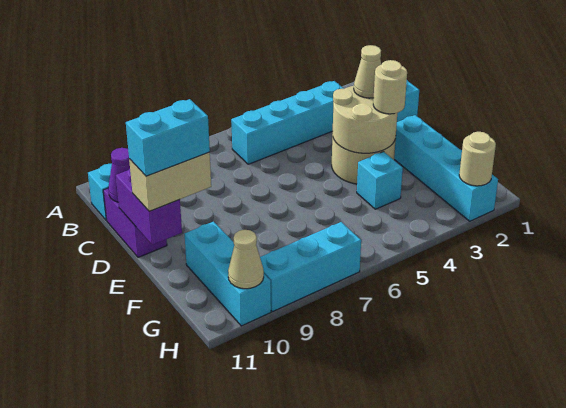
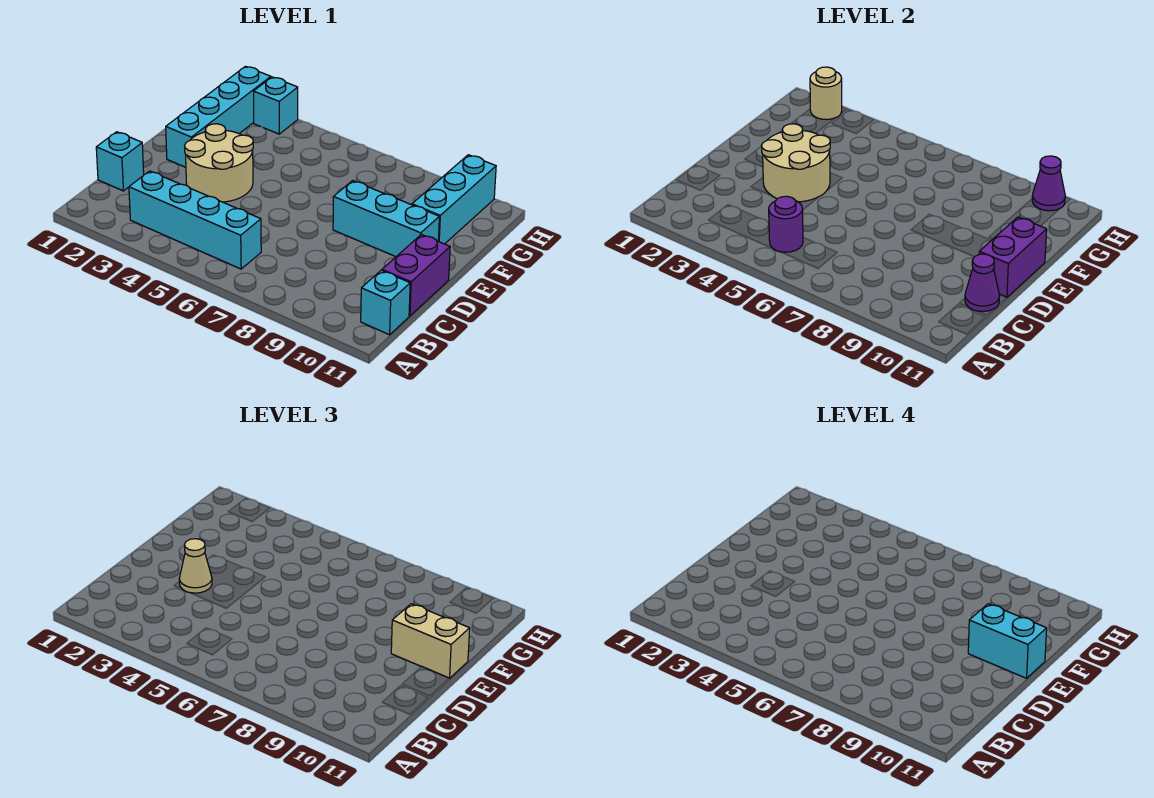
none -> purple round brick B5 level 2
tan round brick E3 level 3 -> none
cyan brick F4 level 1 -> cyan brick H3 level 1
cyan brick H7:H9 level 1 -> cyan brick E8:E10 level 1
tan cone H10 level 2 -> purple cone H10 level 2

